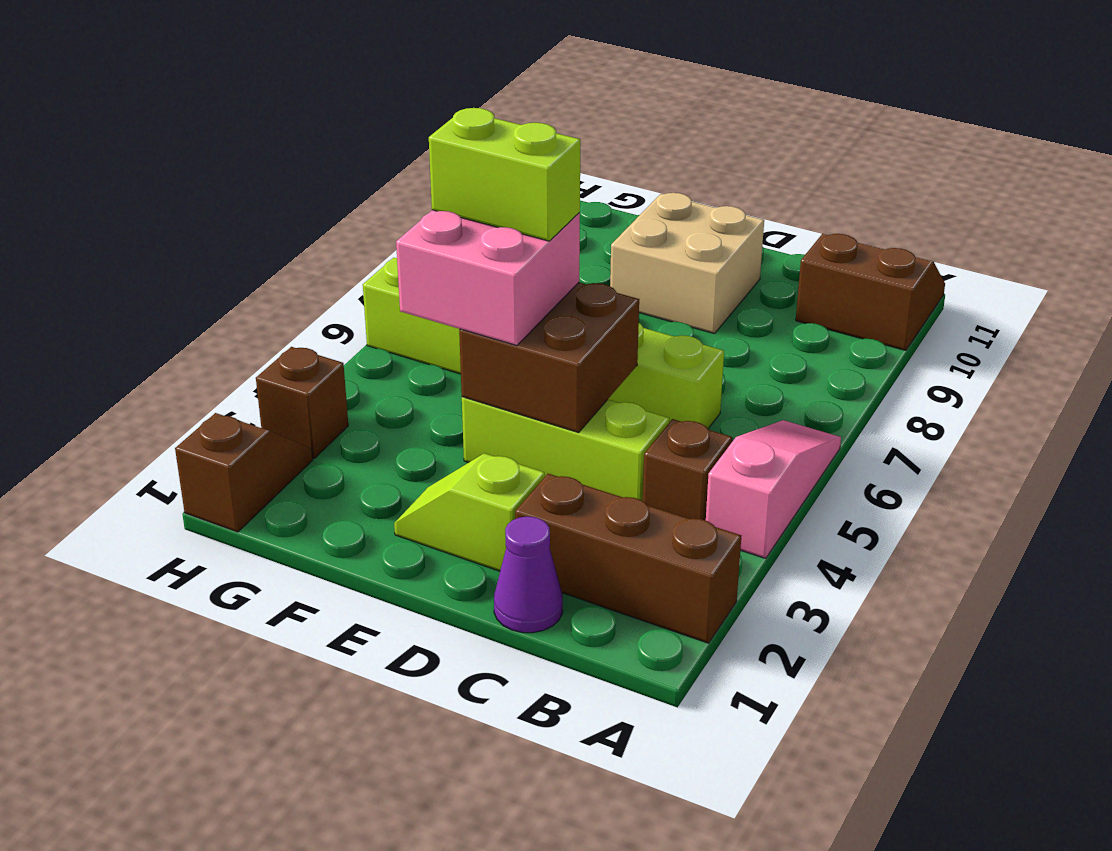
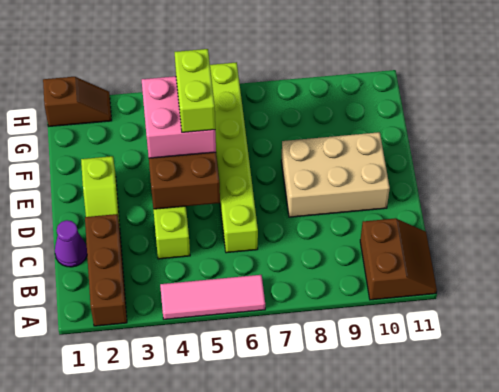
pink slope A4:A6 level 1 top 4 -> pink tile A4:A6 level 1
brown brick B4 level 1 -> none
lime slope D2:E2 level 1 top D -> lime slope D2:E2 level 1 top E
tan brick D9:E10 level 1 -> tan brick D8:E10 level 1
brown brick H3 level 1 -> none

